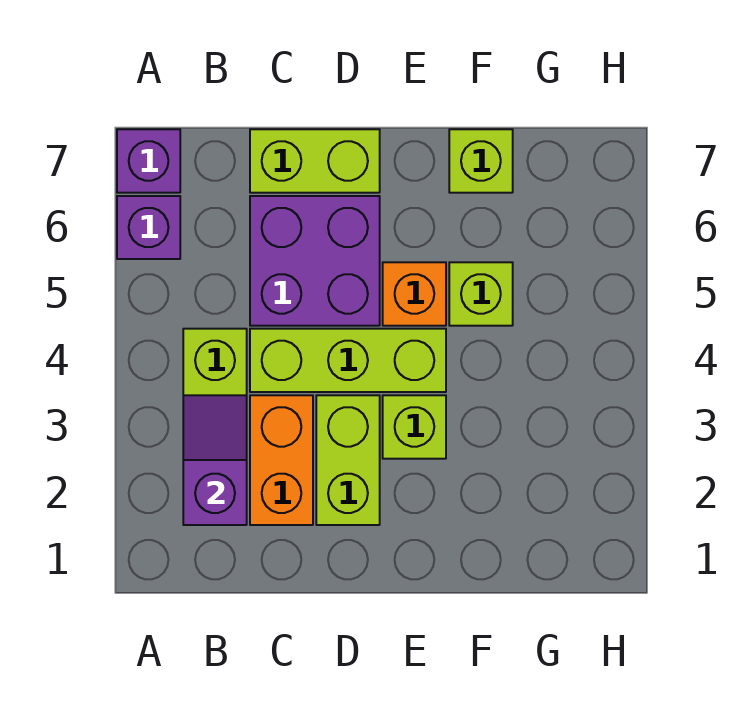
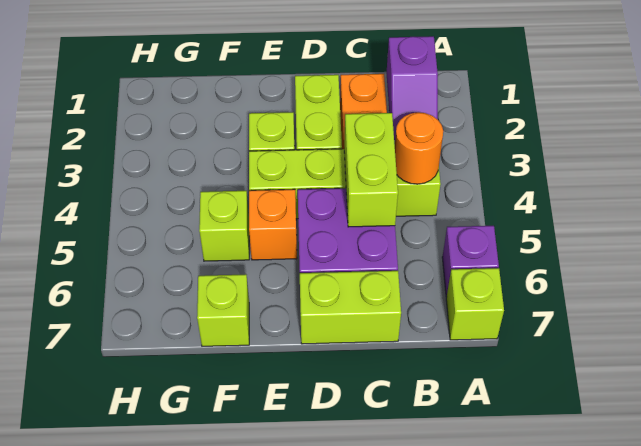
purple brick A7 level 1 -> lime brick A7 level 1
none -> orange round brick B4 level 2
none -> lime brick C4:C5 level 2

